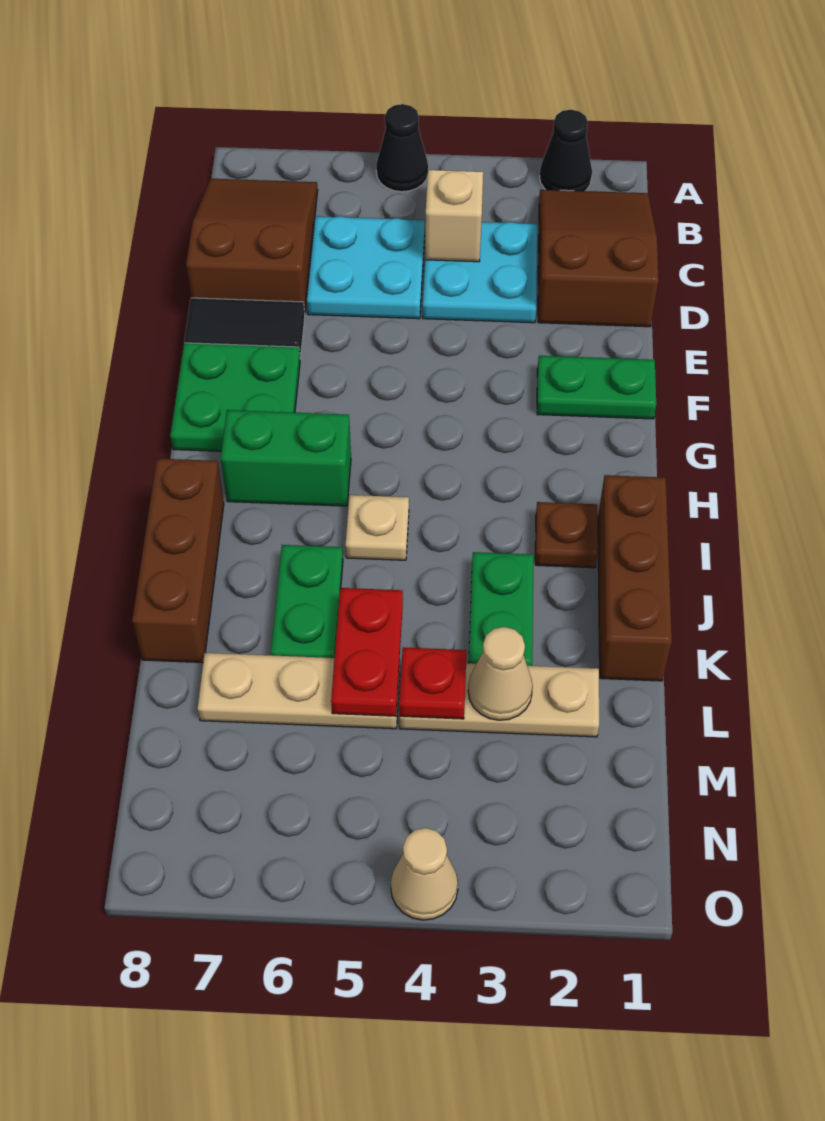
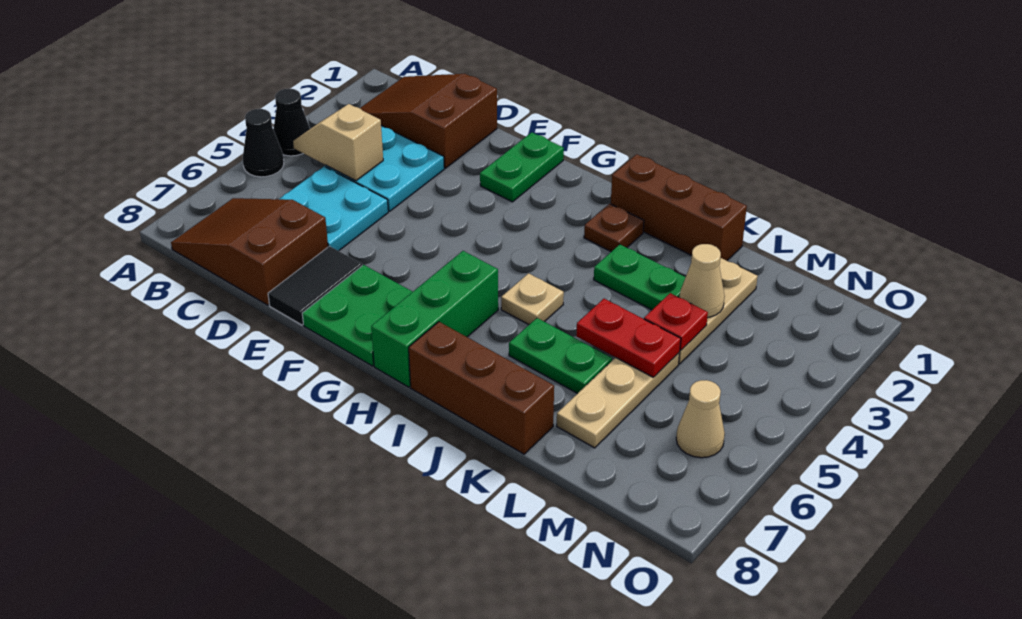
black cone A2 level 1 -> black cone A4 level 1
green brick H6:H7 level 1 -> green brick H6:H8 level 1
tan cone O4 level 1 -> tan cone N6 level 1

